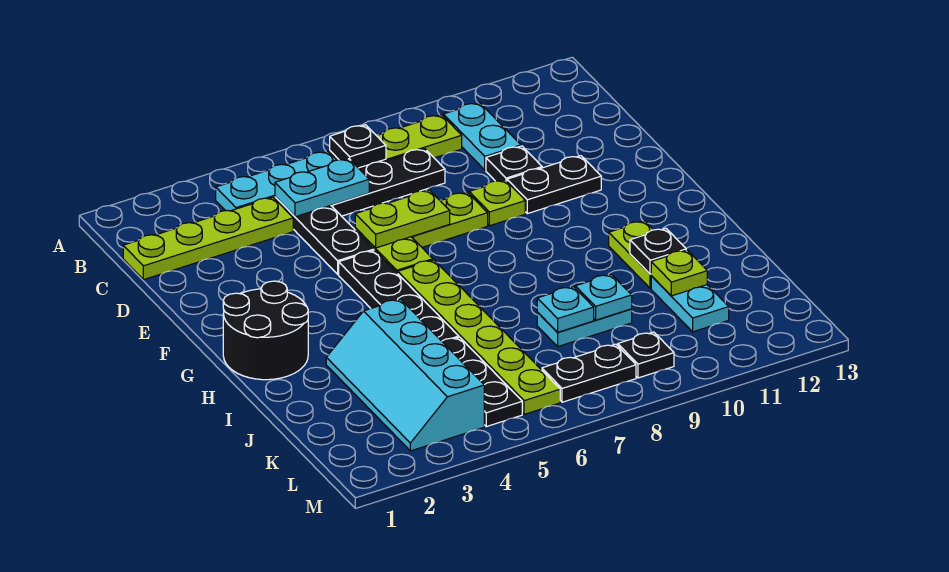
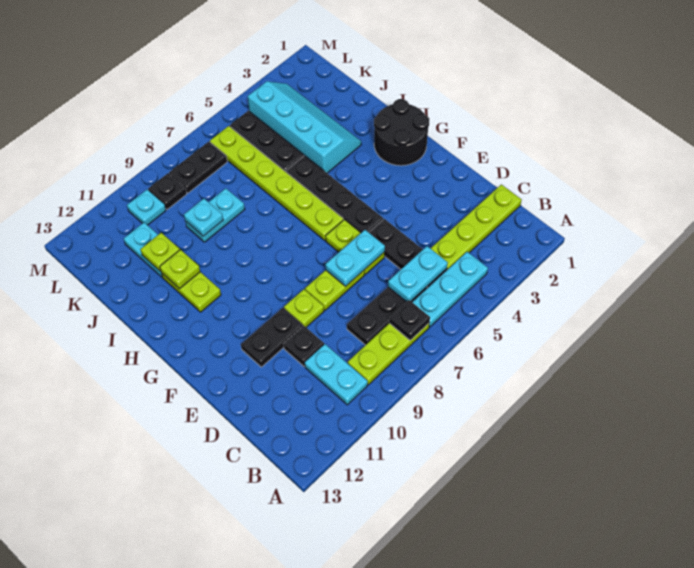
lime plate E6:E7 level 2 -> cyan plate E6:E7 level 2
black plate I11 level 2 -> lime plate I11 level 2
cyan plate J8 level 2 -> cyan plate L10 level 1

